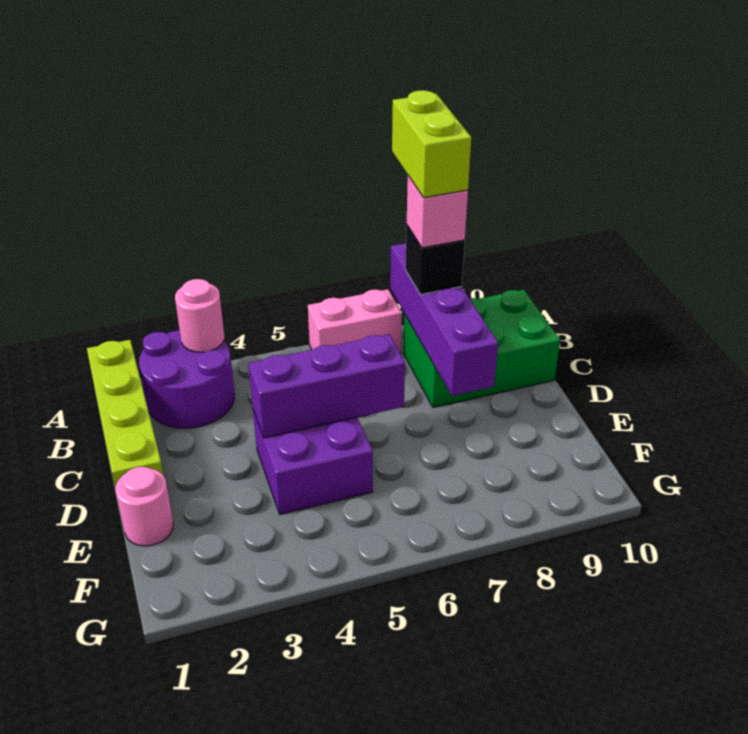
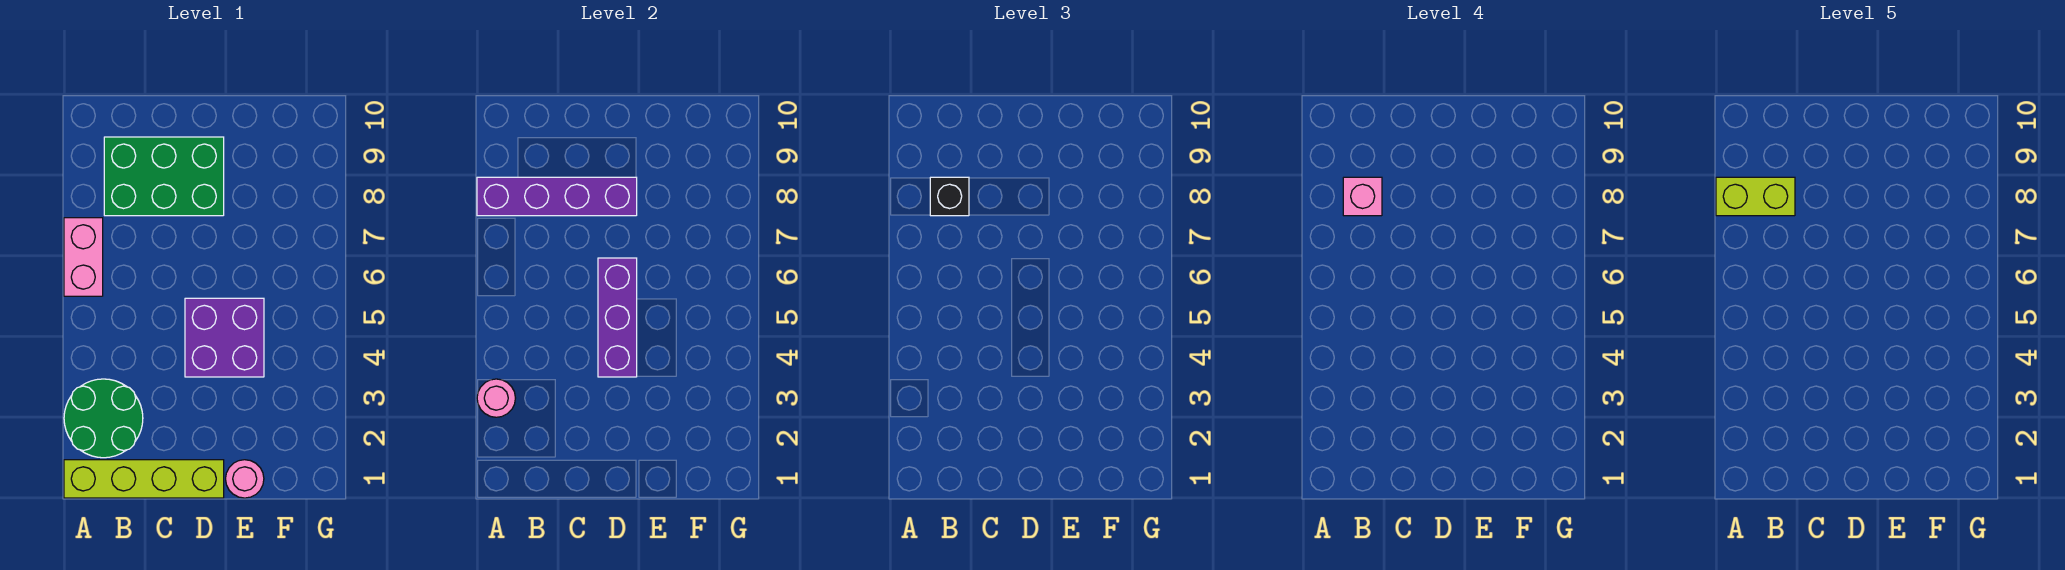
purple round brick A2:B3 level 1 -> green round brick A2:B3 level 1
green brick B8:C10 level 1 -> green brick B8:D9 level 1

